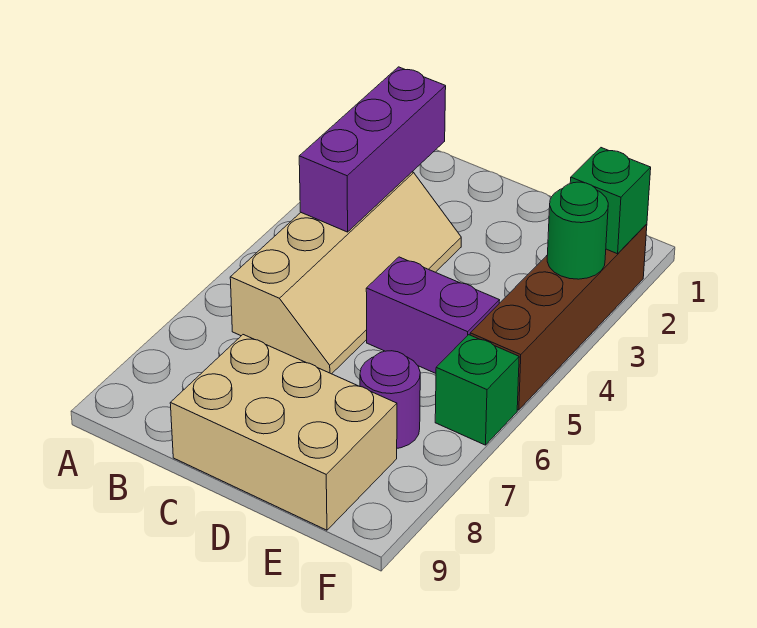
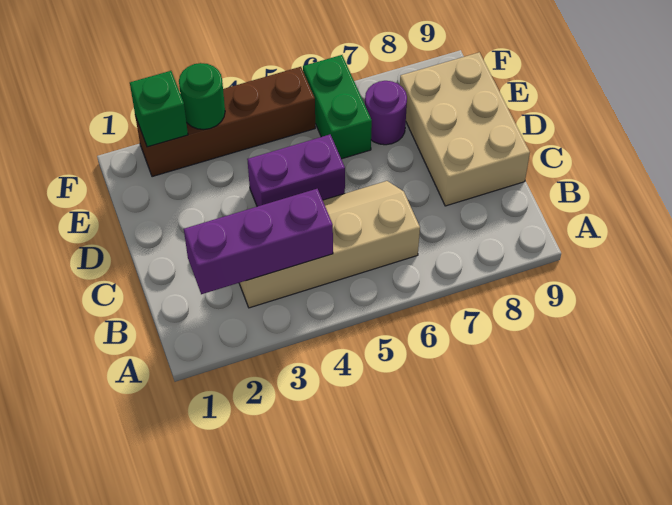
purple brick D5:E5 level 1 -> purple brick D4:D5 level 1
green brick F6 level 1 -> green brick E6:F6 level 1

